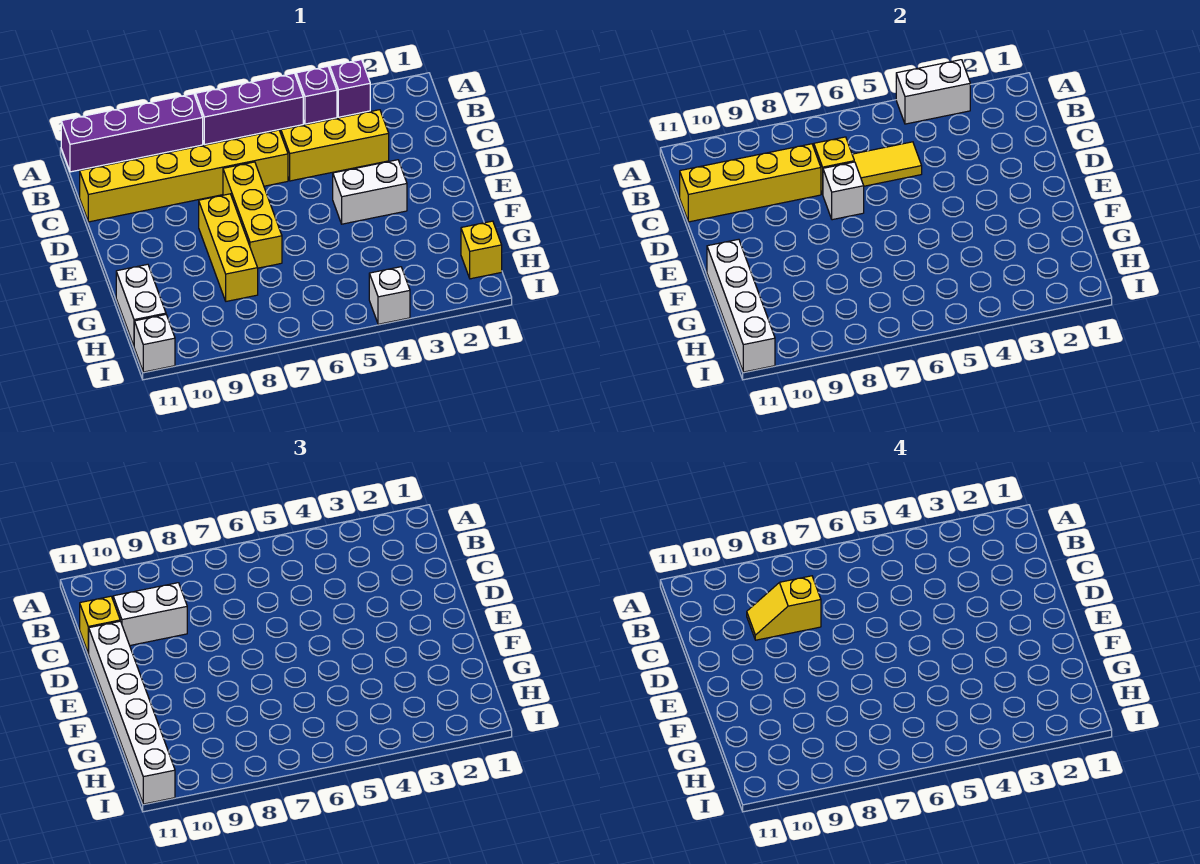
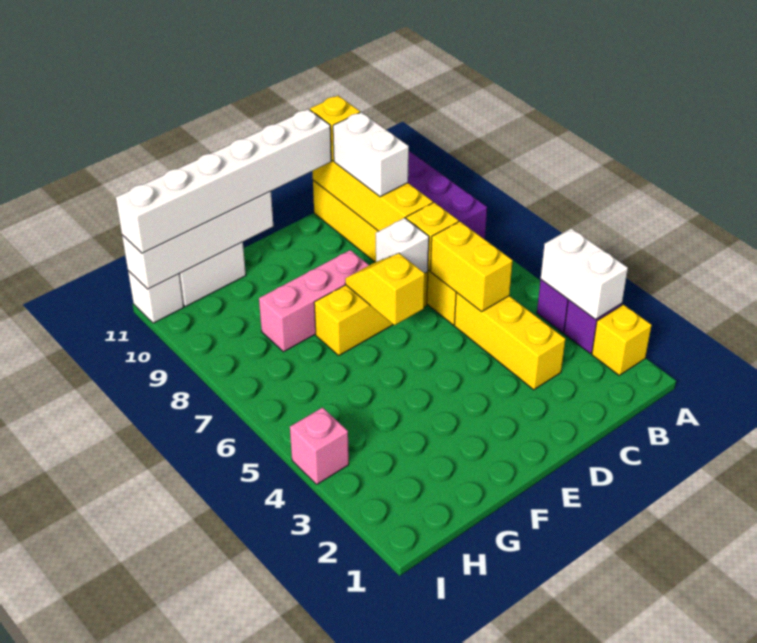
purple brick A5:A7 level 1 -> none
yellow tile C5:C6 level 2 -> yellow brick C5:C6 level 2
yellow slope C8:C9 level 4 top 8 -> yellow slope E6:E7 level 2 top 6
white brick E3:E4 level 1 -> none
yellow brick E8:G8 level 1 -> pink brick E8:G8 level 1
yellow brick H1 level 1 -> yellow brick A2 level 1
white brick I4 level 1 -> pink brick I4 level 1

